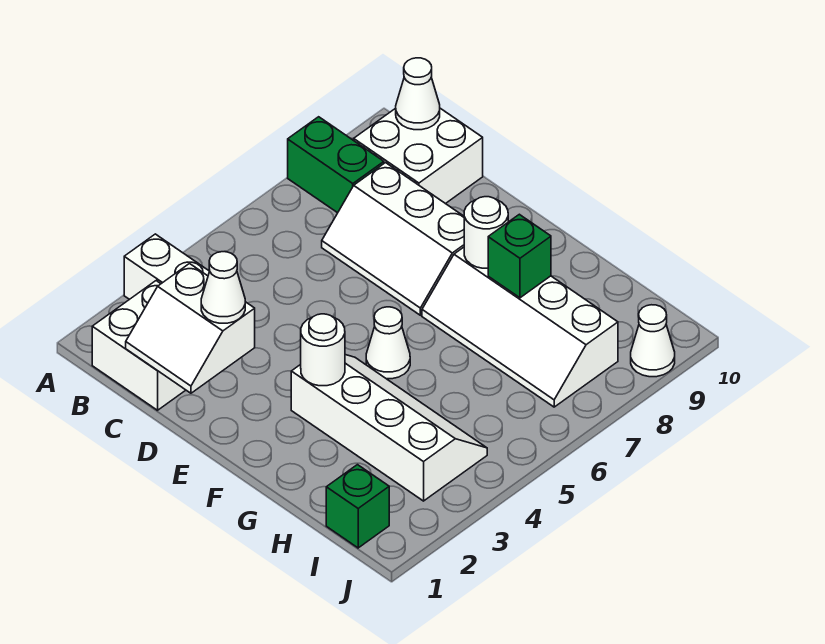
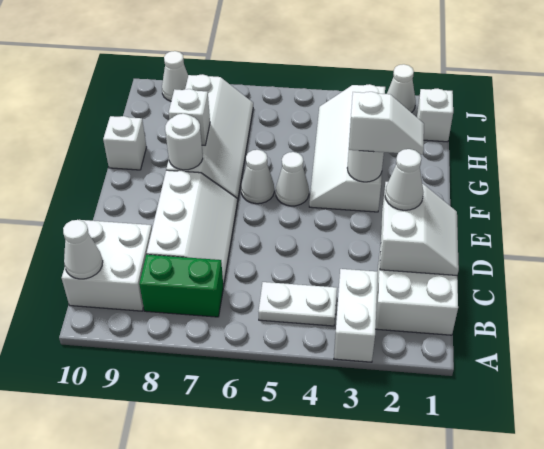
green brick A8:B8 level 1 -> green brick B7:B8 level 1
none -> white plate B4:B5 level 1
none -> white slope F2:F3 level 3 top 3
none -> white cone F6 level 1
green brick G8 level 2 -> white brick G8 level 2
none -> white brick G10 level 1
green brick I1 level 1 -> white brick I1 level 1
none -> white cone J2 level 1

